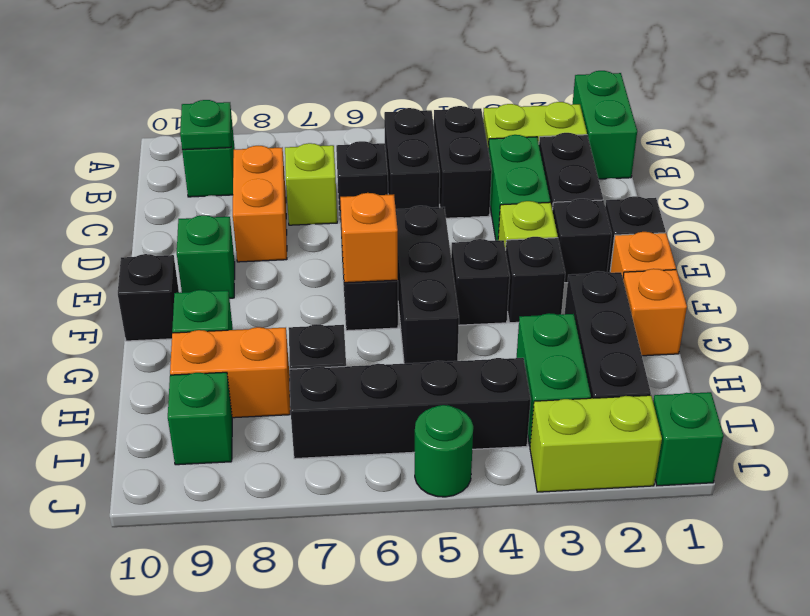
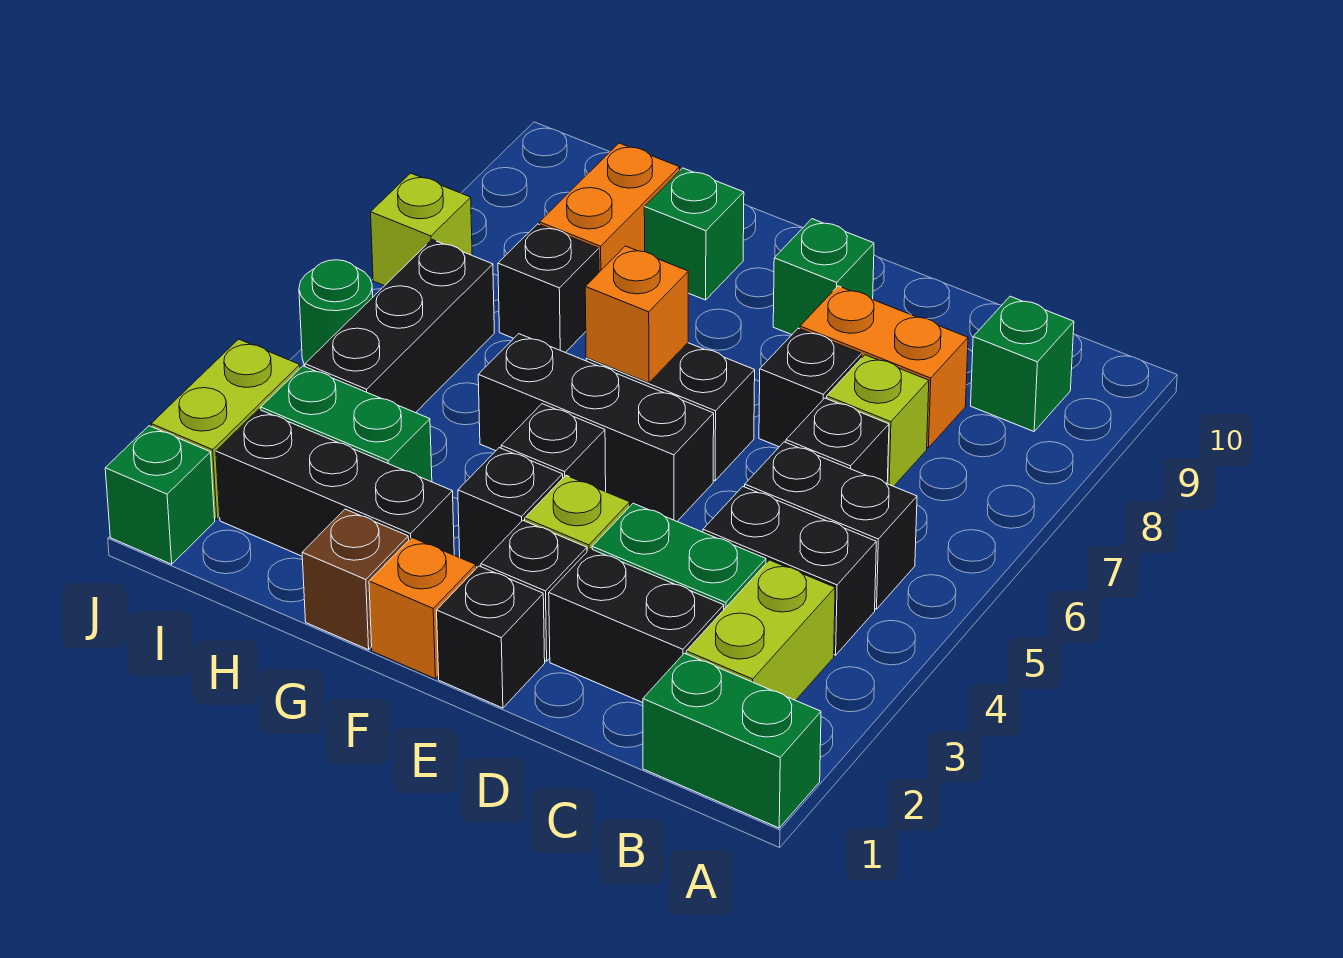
green plate B9 level 2 -> none
black brick F10 level 1 -> black brick D7 level 1
orange brick G1 level 1 -> brown brick G1 level 1
black brick I4:I7 level 1 -> black brick I4:I6 level 1
green brick I9 level 1 -> none
none -> lime brick J7 level 1

